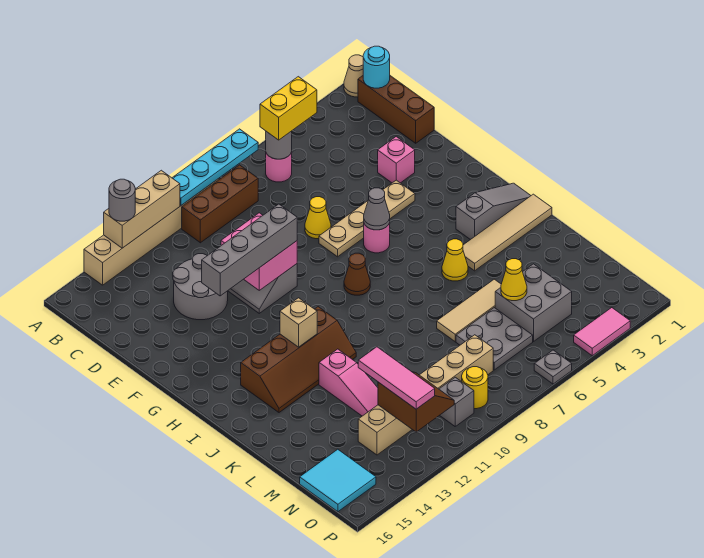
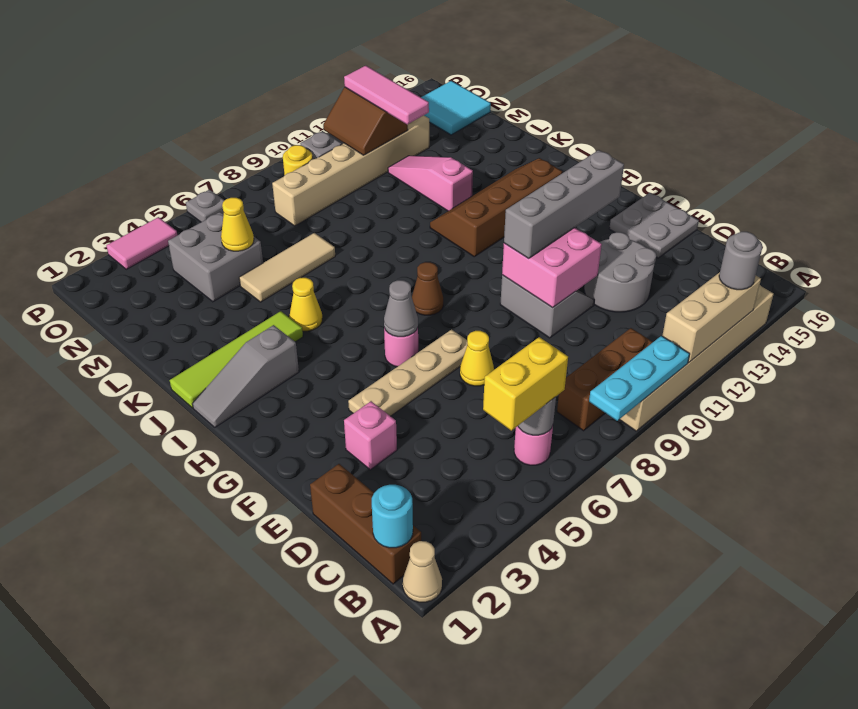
cyan plate A7:A10 level 2 -> cyan plate A8:A10 level 2
tan brick I12 level 2 -> none
tan tile J1:J4 level 1 -> lime tile J1:J4 level 1
grey plate M6:N7 level 1 -> grey plate E15:F16 level 1

